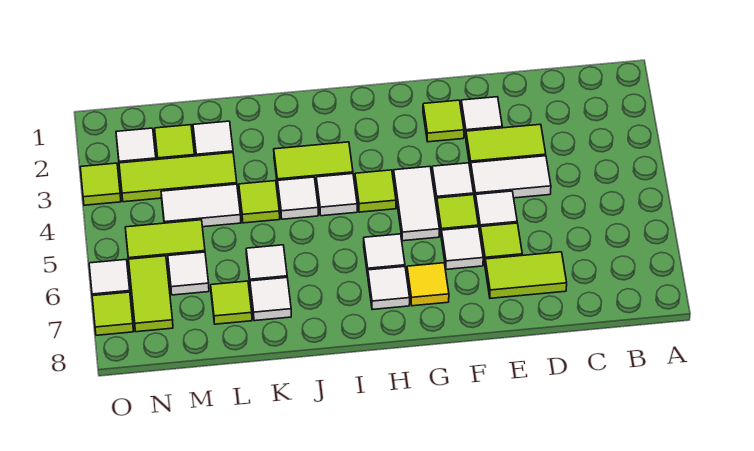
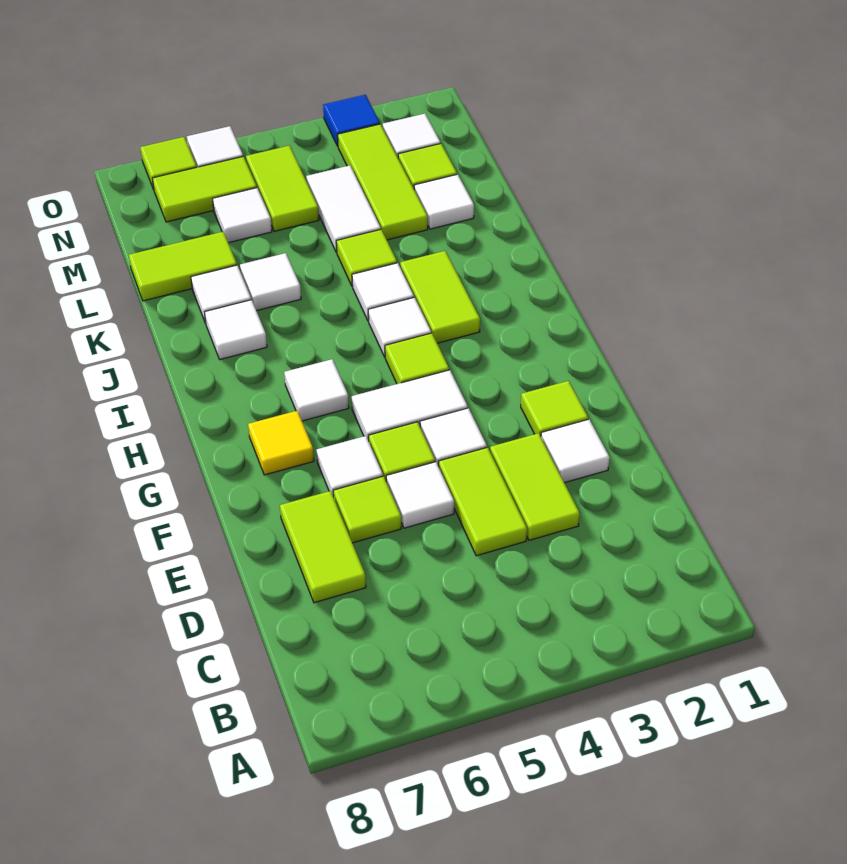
white tile D4:E4 level 1 -> lime tile D4:E4 level 1
white tile H7 level 1 -> white tile J7 level 1
lime tile L7 level 1 -> lime tile L7:L8 level 1
lime tile O3 level 1 -> blue tile O3 level 1

